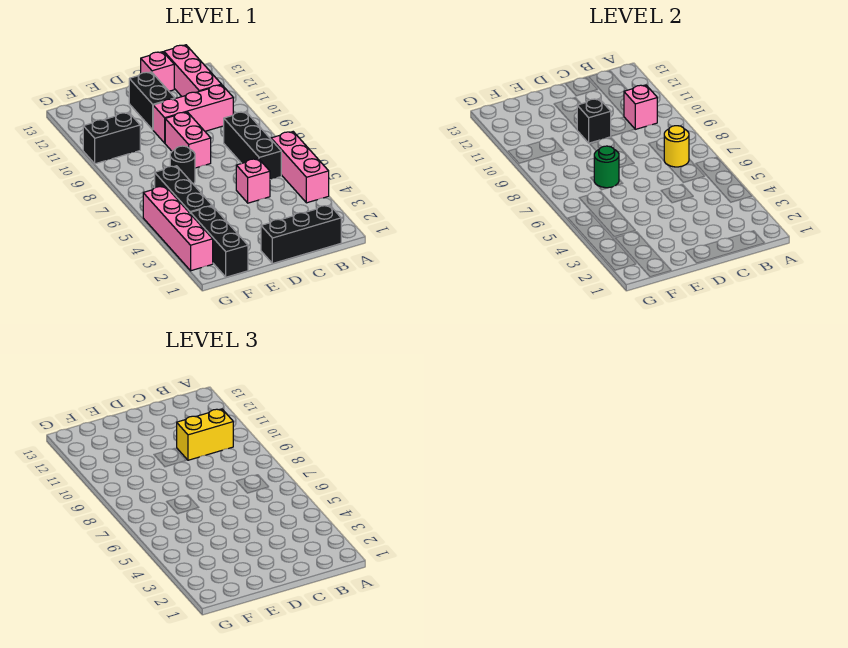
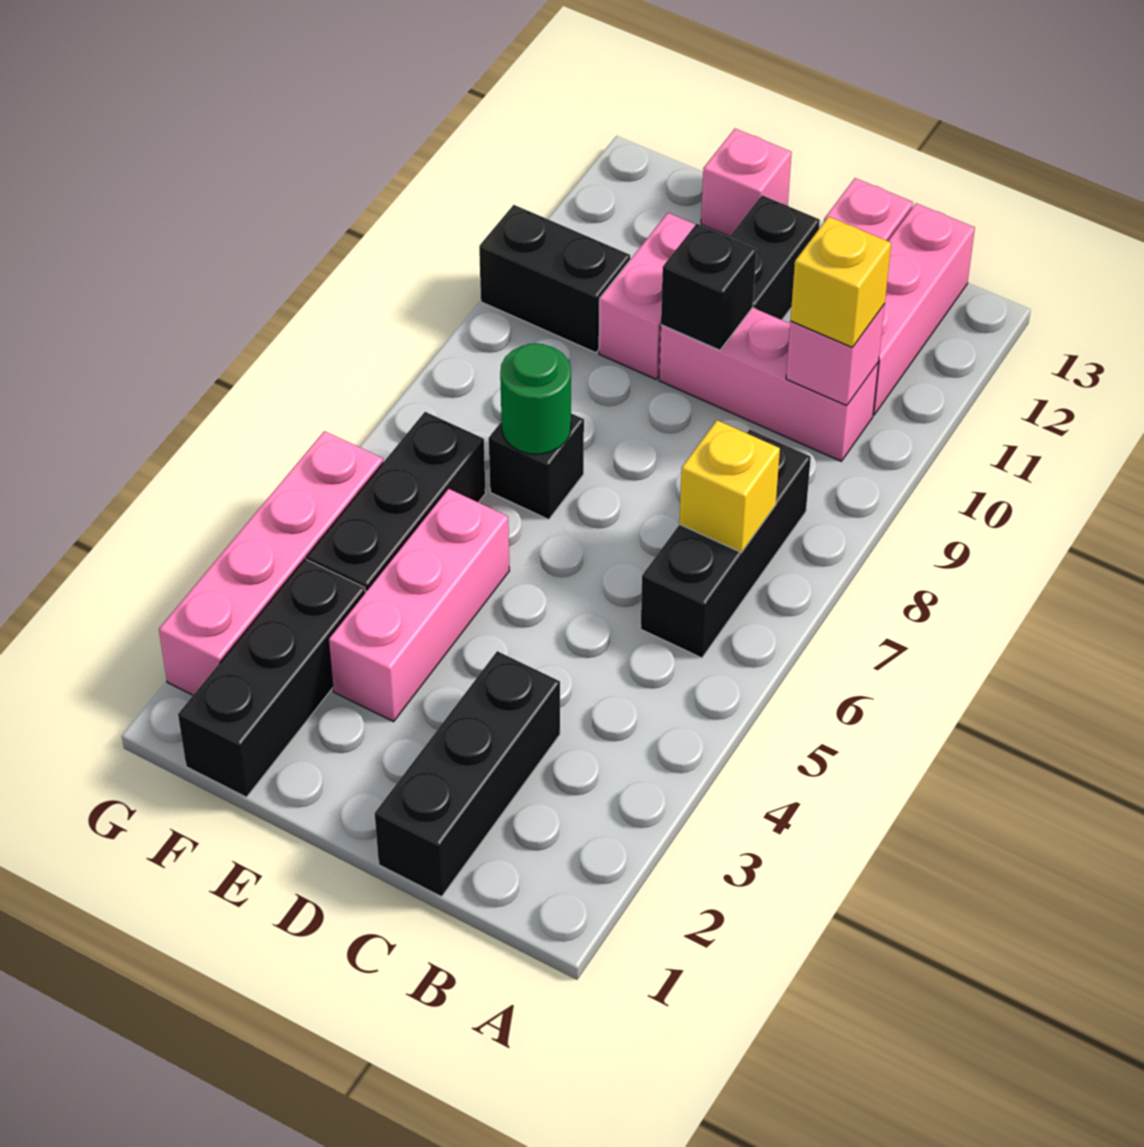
pink brick A4:A6 level 1 -> pink brick E3:E5 level 1
black brick B1:D1 level 1 -> black brick C1:C3 level 1
yellow round brick B7 level 2 -> yellow brick B7 level 2
yellow brick B10:C10 level 3 -> yellow brick B10 level 3
pink brick C5 level 1 -> pink brick E13 level 1
pink brick D8:D9 level 1 -> pink brick E10:E11 level 1
black round brick E7 level 1 -> black brick E7 level 1

